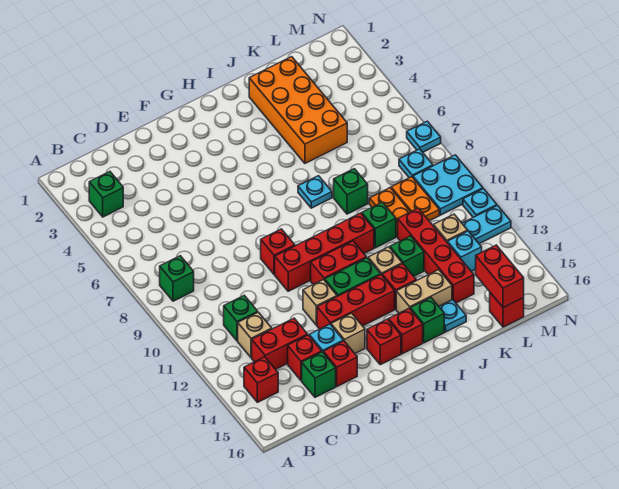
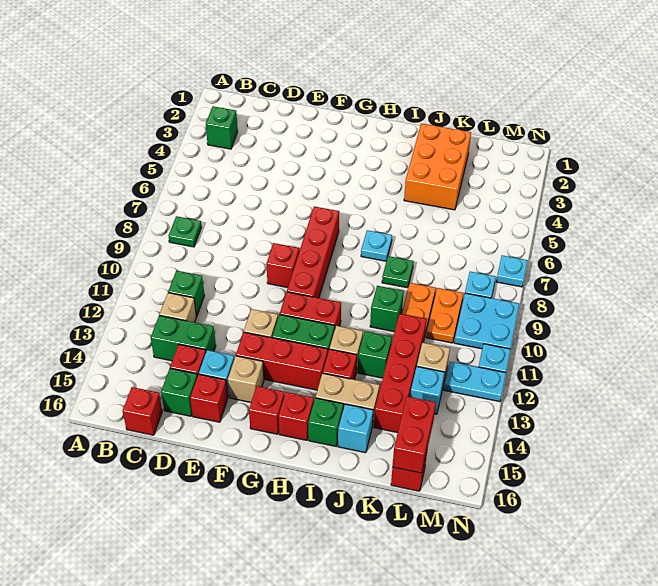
green brick B8 level 1 -> green plate B8 level 1
red brick B14 level 1 -> red brick C16 level 1
red brick C13:D13 level 1 -> green brick C13:D13 level 1
red brick F10:I10 level 1 -> red brick G7:G10 level 1
orange brick J2:K5 level 1 -> orange brick J2:K4 level 1
green brick J8 level 1 -> green plate J8 level 1
cyan plate J15 level 1 -> cyan brick J15 level 1

